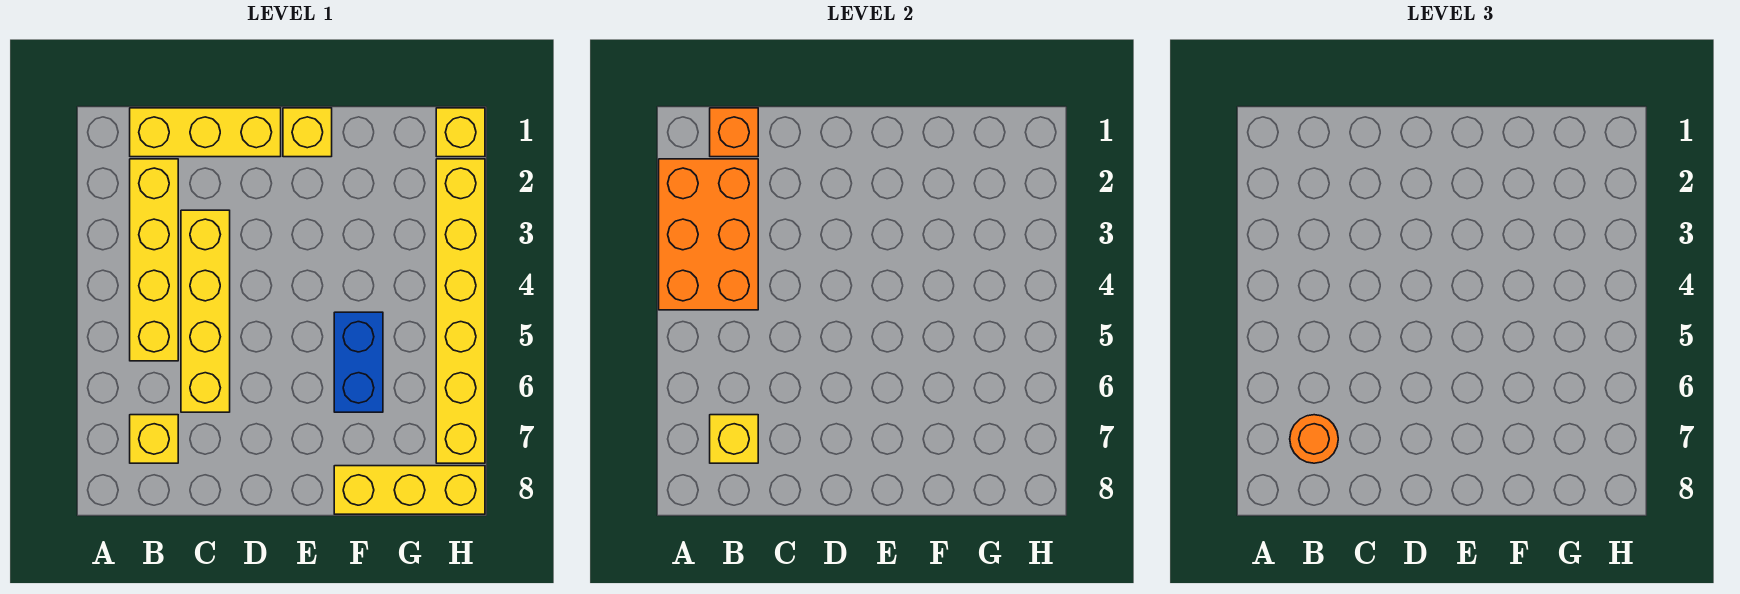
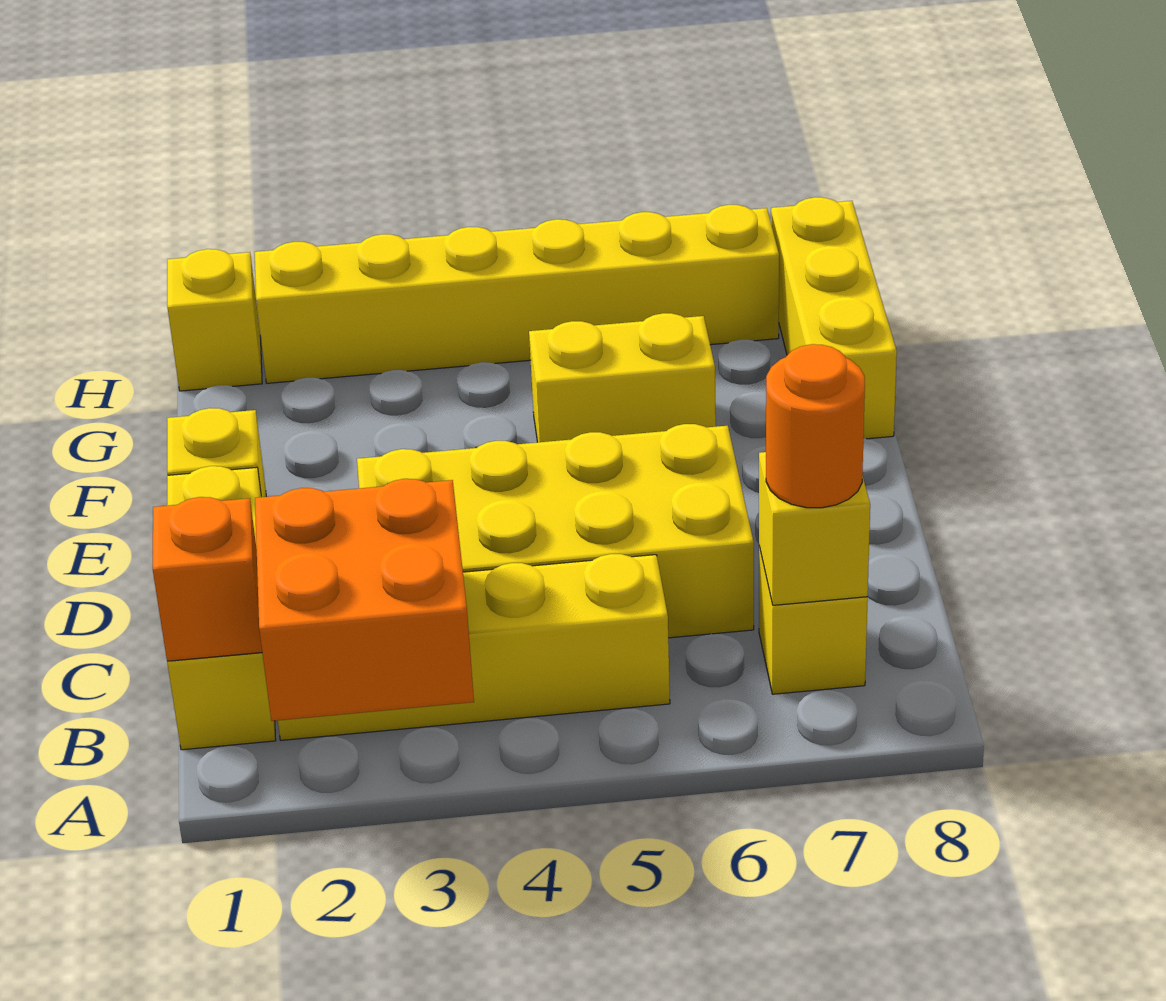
orange brick A2:B4 level 2 -> orange brick A2:B3 level 2
yellow brick C3:C6 level 1 -> yellow brick C3:D6 level 1
blue brick F5:F6 level 1 -> yellow brick F5:F6 level 1

